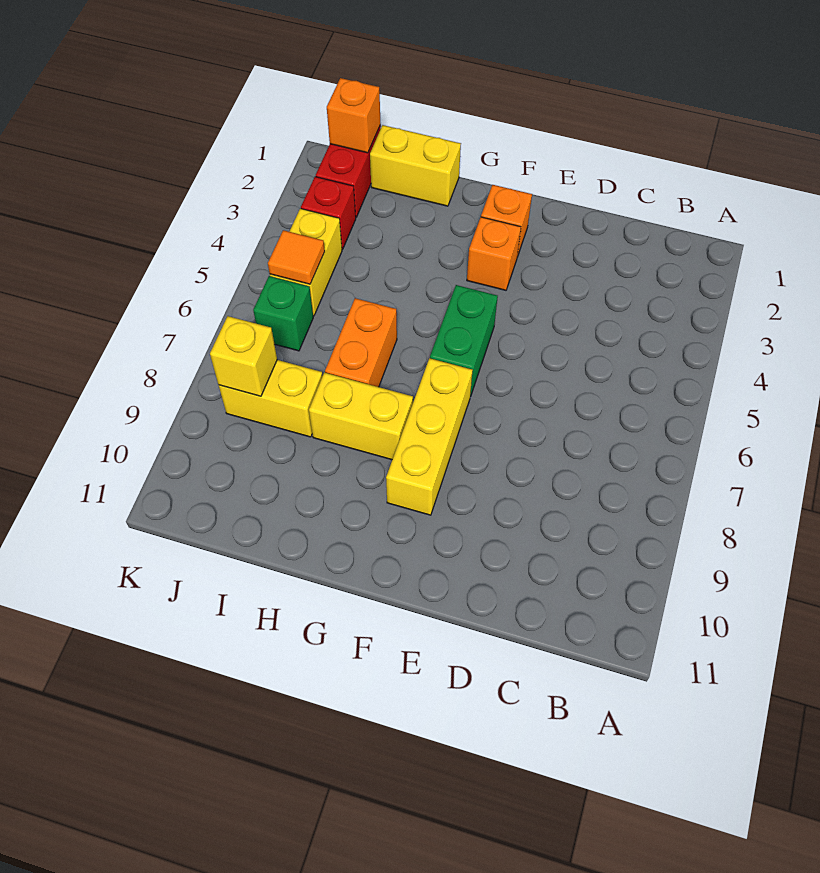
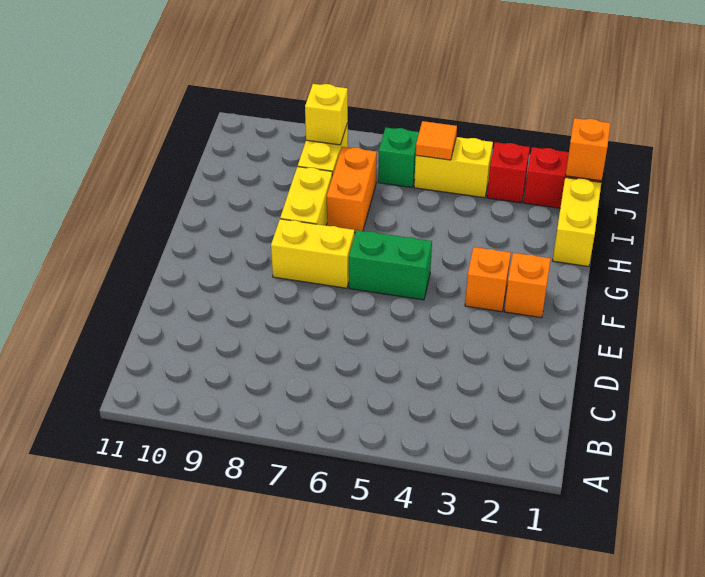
yellow brick F7:F9 level 1 -> yellow brick F7:F8 level 1
orange brick H6:H7 level 1 -> orange brick H7:I7 level 1

